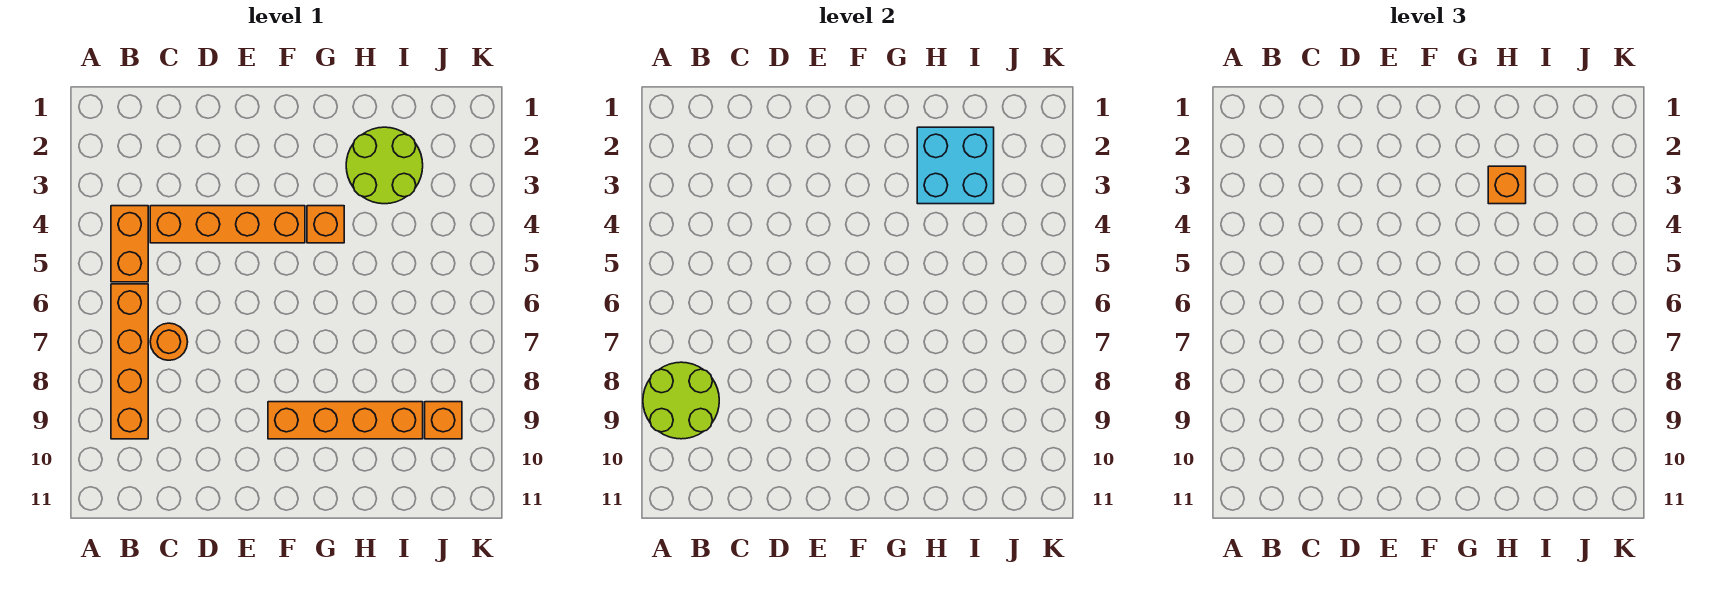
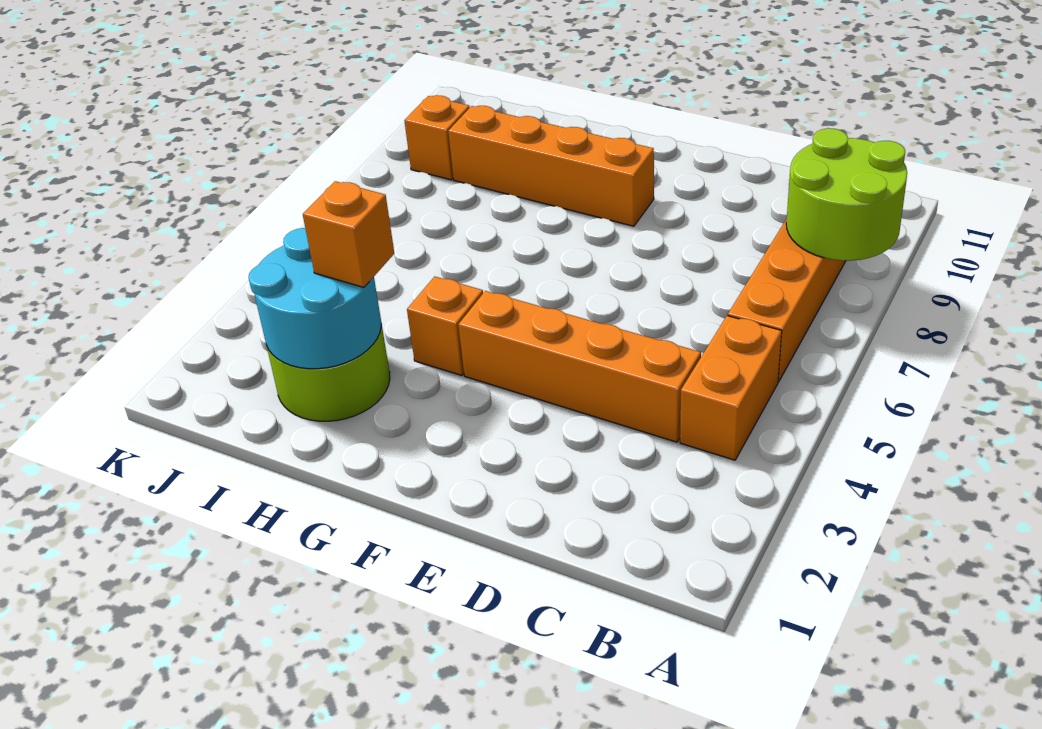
orange round brick C7 level 1 -> none
cyan brick H2:I3 level 2 -> cyan round brick H2:I3 level 2

